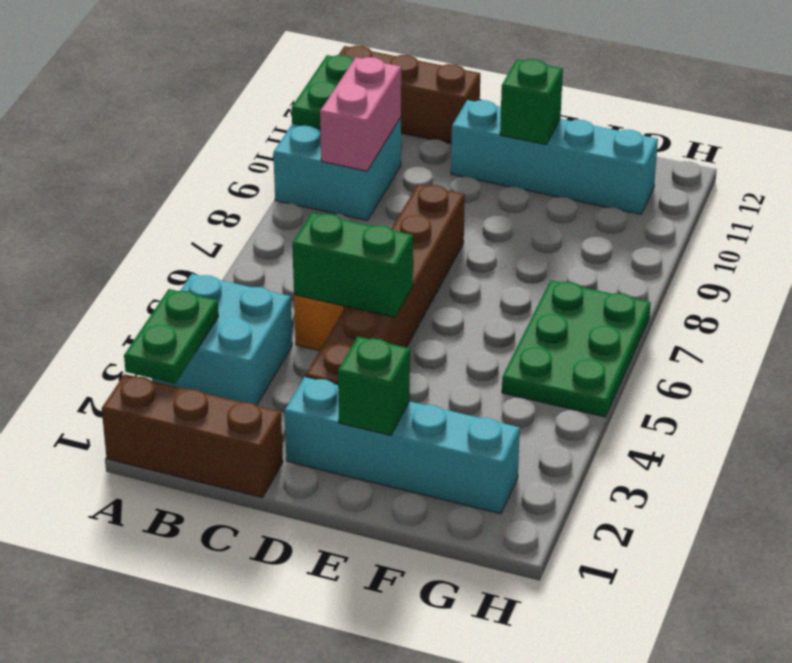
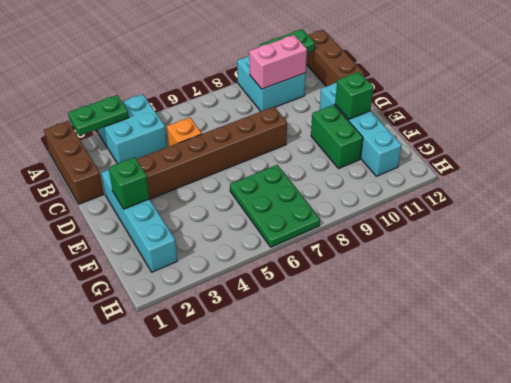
green brick C5:D5 level 2 -> green brick E10:F10 level 1
green plate G5:H7 level 1 -> green plate F6:H7 level 1

